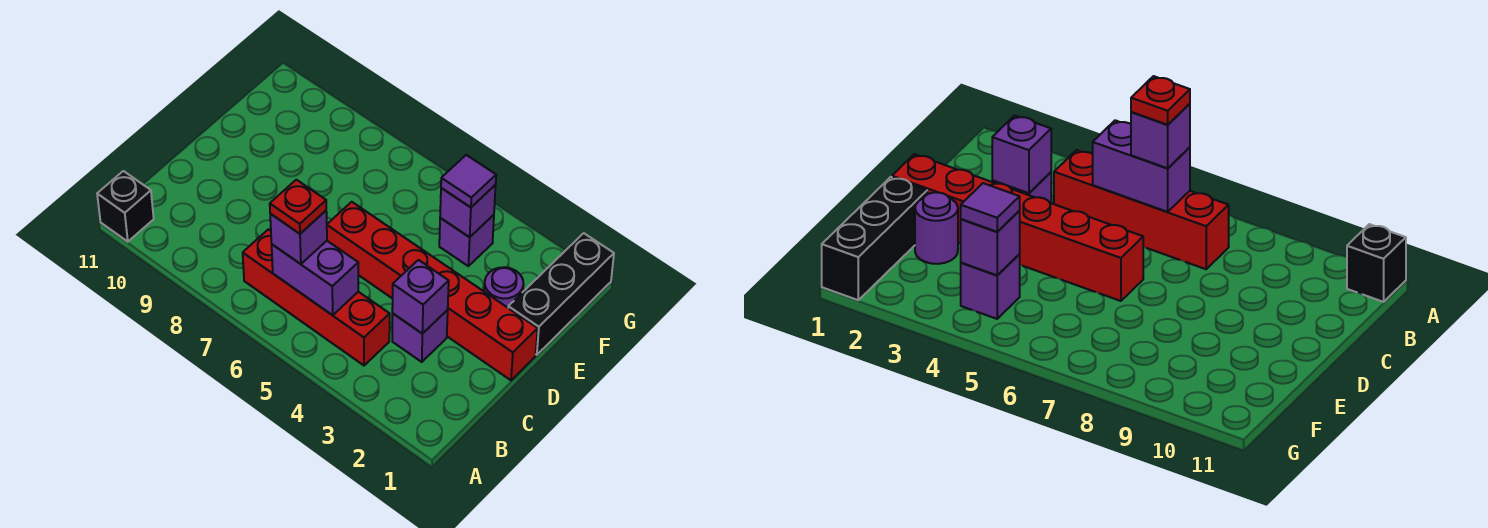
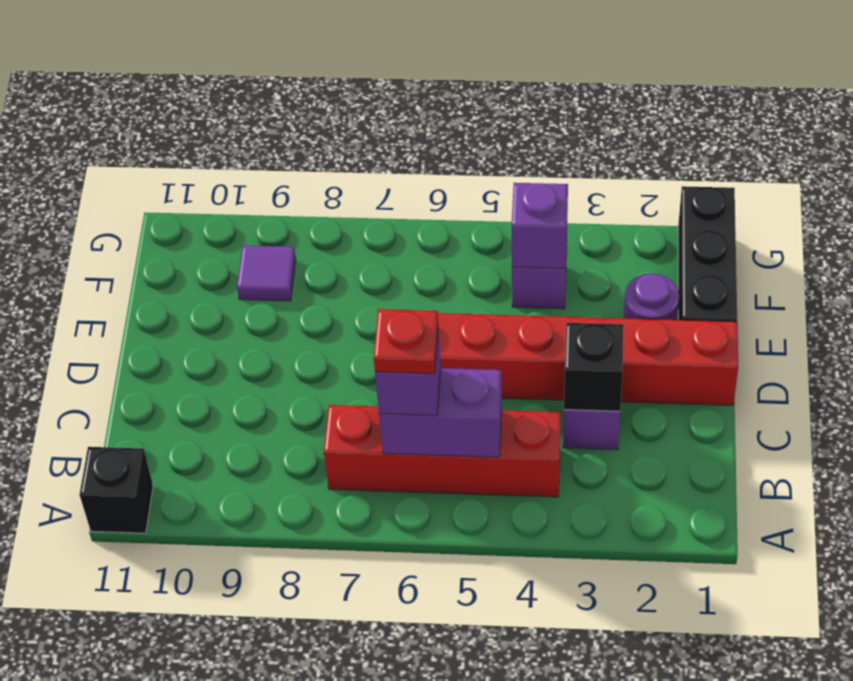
purple brick C3 level 2 -> black brick C3 level 2
purple tile F4 level 3 -> purple tile F9 level 1

